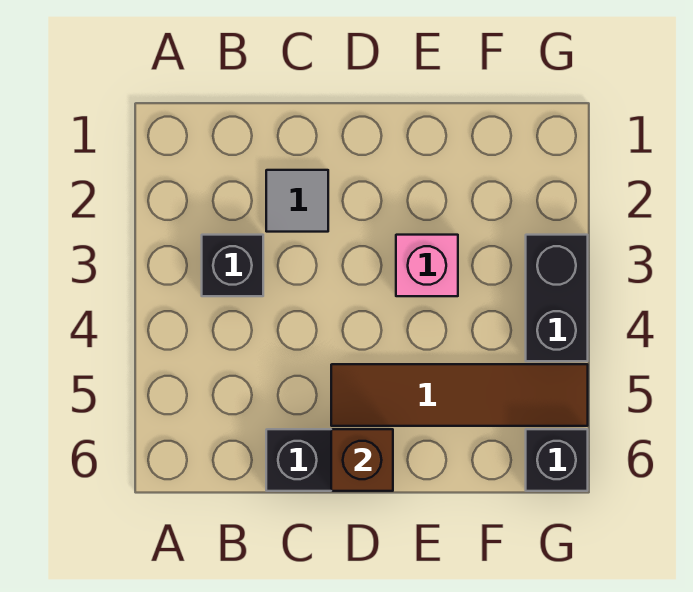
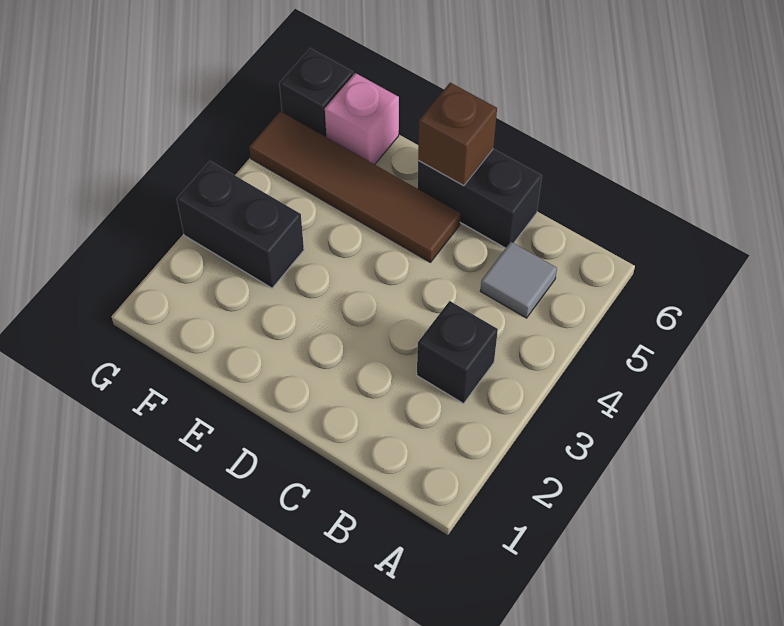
grey tile C2 level 1 -> grey tile B5 level 1
pink brick E3 level 1 -> pink brick F6 level 1
black brick G3:G4 level 1 -> black brick F3:G3 level 1

